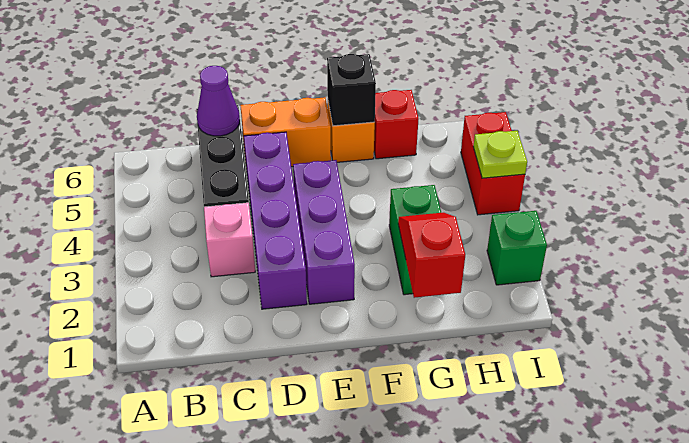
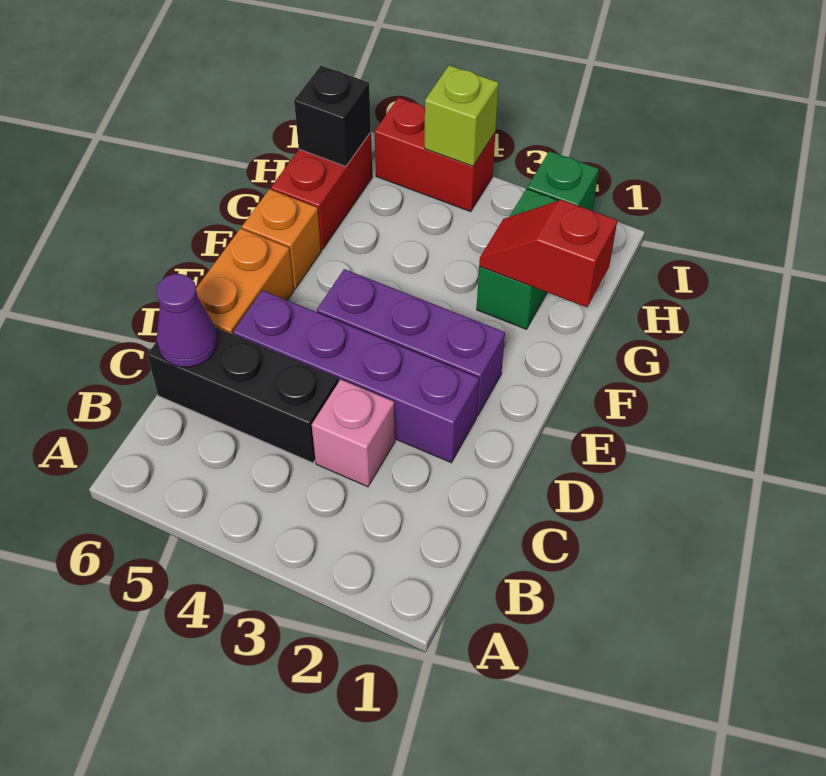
black brick F6 level 2 -> black brick H6 level 2
green brick G2:G3 level 1 -> green brick G2:H2 level 1
red brick G6 level 1 -> red brick G6:H6 level 1
lime plate I4 level 2 -> lime brick I4 level 2

